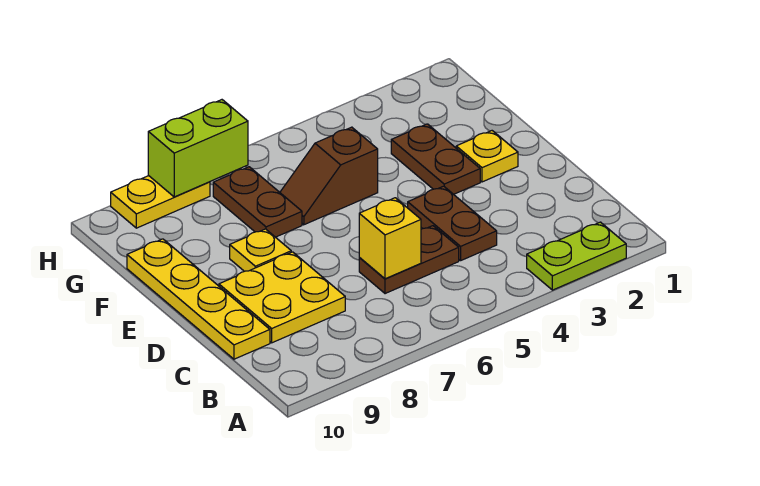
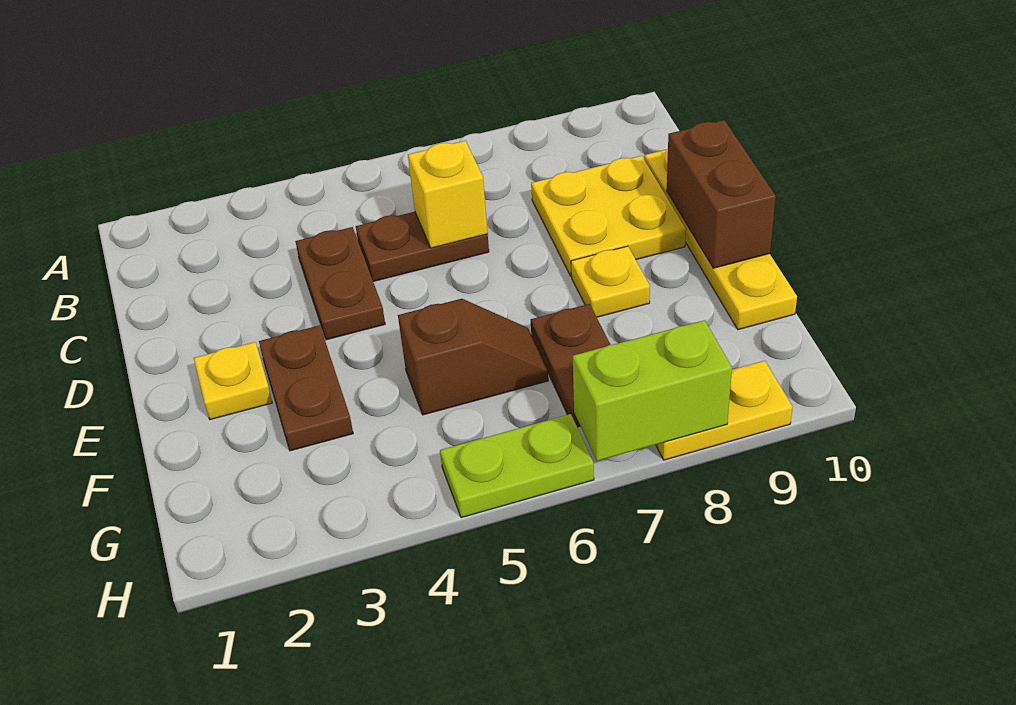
lime plate A2:A3 level 1 -> lime plate H5:H6 level 1
none -> brown brick D10:E10 level 2

